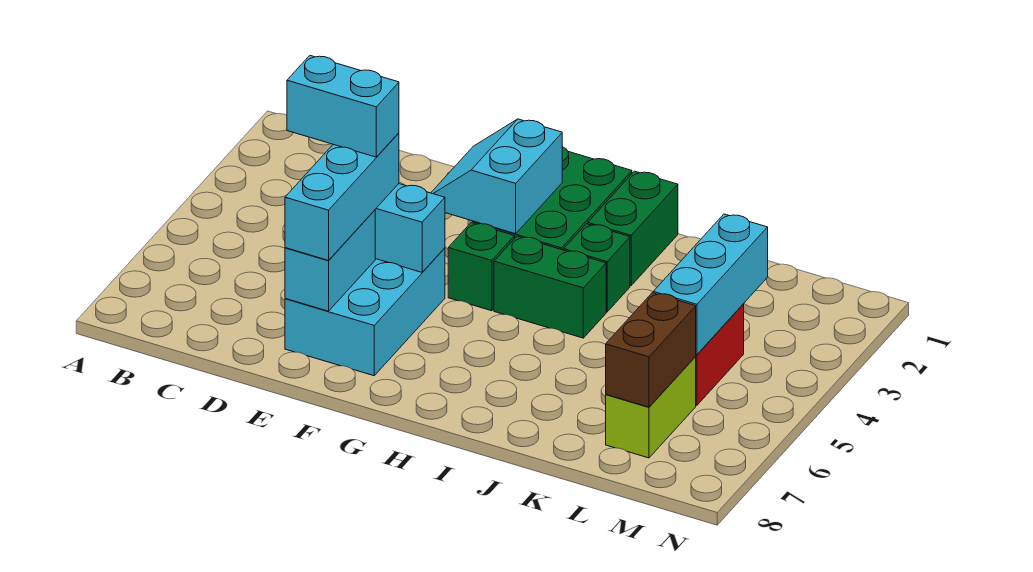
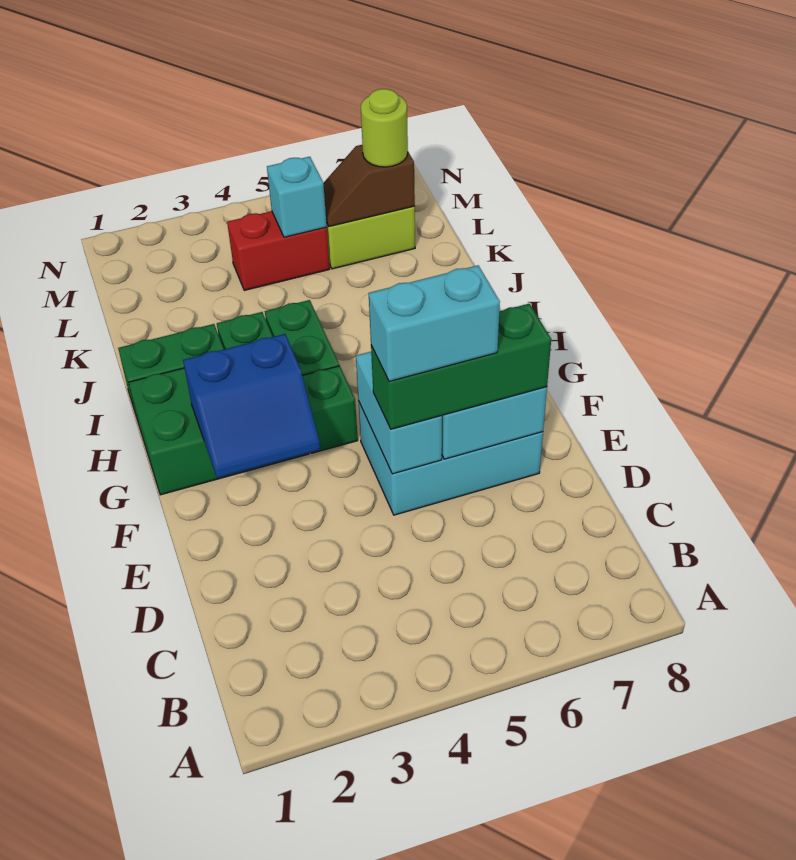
cyan brick D5:E5 level 4 -> cyan brick E5:E6 level 4
cyan brick E5:E7 level 3 -> green brick E5:E7 level 3
cyan slope F2:G3 level 2 top G -> blue slope F2:G3 level 2 top G
cyan brick L3:L5 level 2 -> cyan brick L5 level 2
brown brick L6:L7 level 2 -> brown slope L6:L7 level 2 top 7
none -> lime round brick L7 level 3

